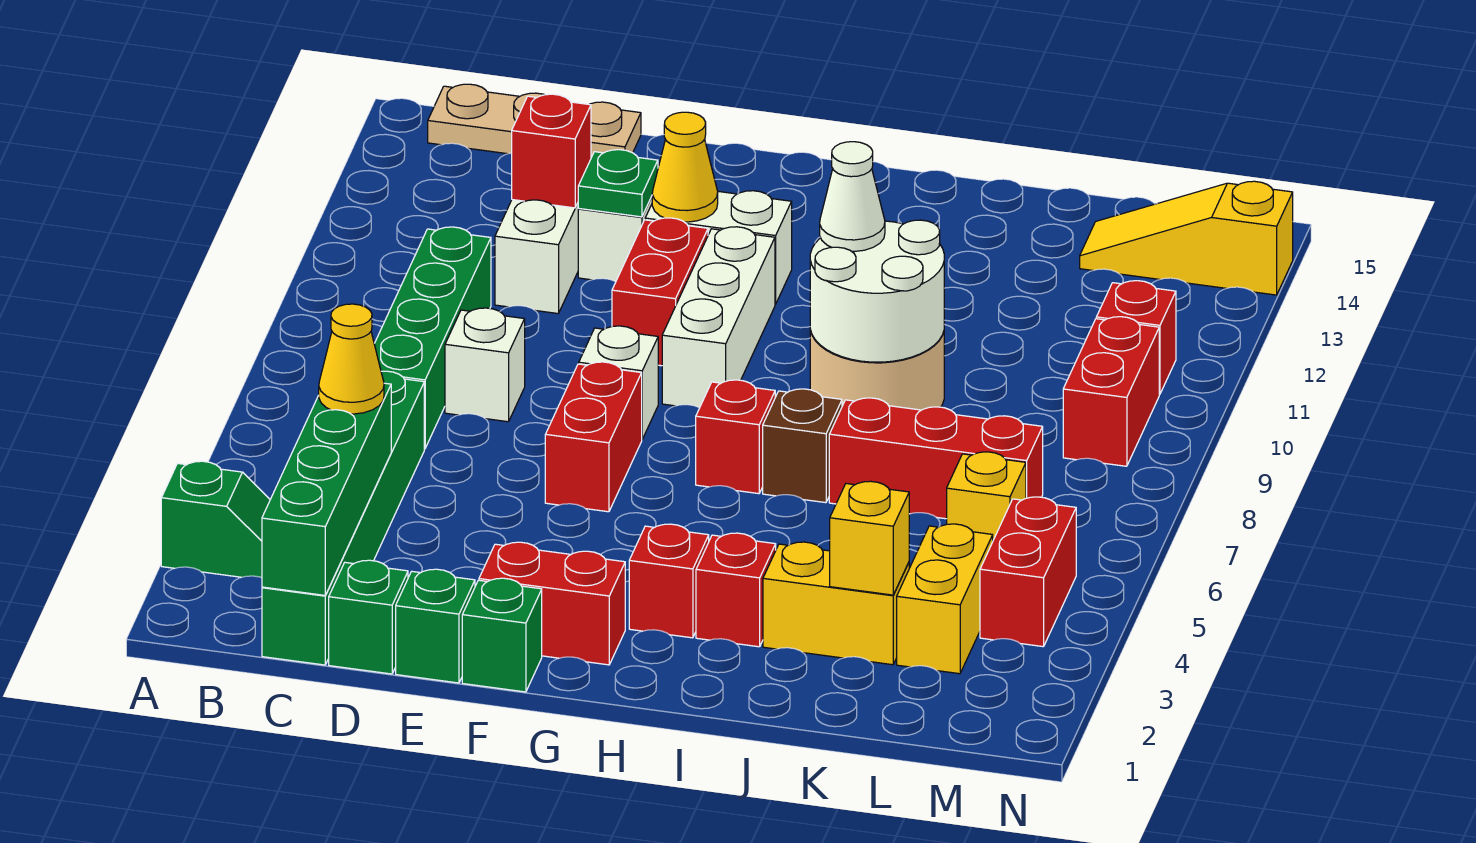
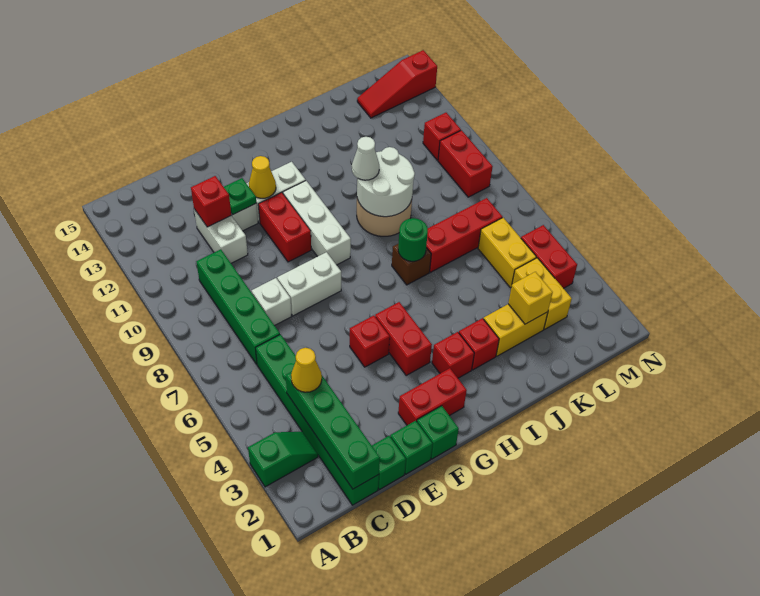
tan plate B15:D15 level 1 -> none
red brick F6:F7 level 1 -> red brick G4:G5 level 1
white brick F8 level 1 -> white brick E8:F8 level 1
red brick H7 level 1 -> red brick F5 level 1
none -> green round brick I7 level 2
yellow brick L6 level 1 -> yellow brick L5:L6 level 1
yellow slope L14:N14 level 1 top N -> red slope L14:N14 level 1 top N

